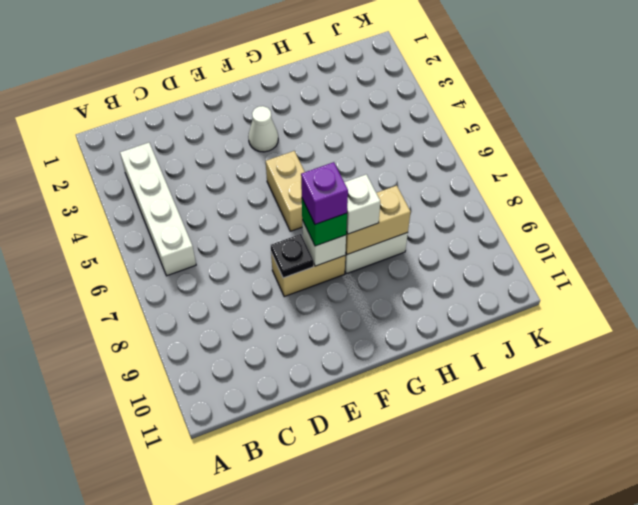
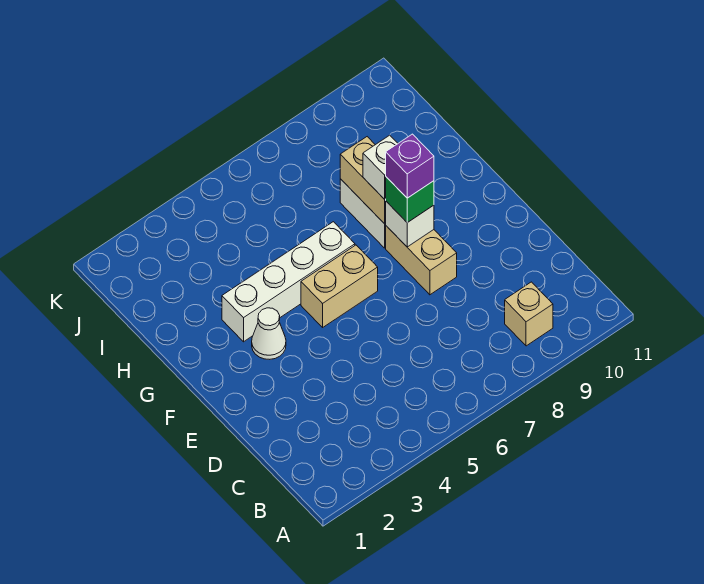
white brick B3:B6 level 1 -> white brick G3:G6 level 1
none -> tan brick B9 level 1
black plate E8 level 2 -> none

